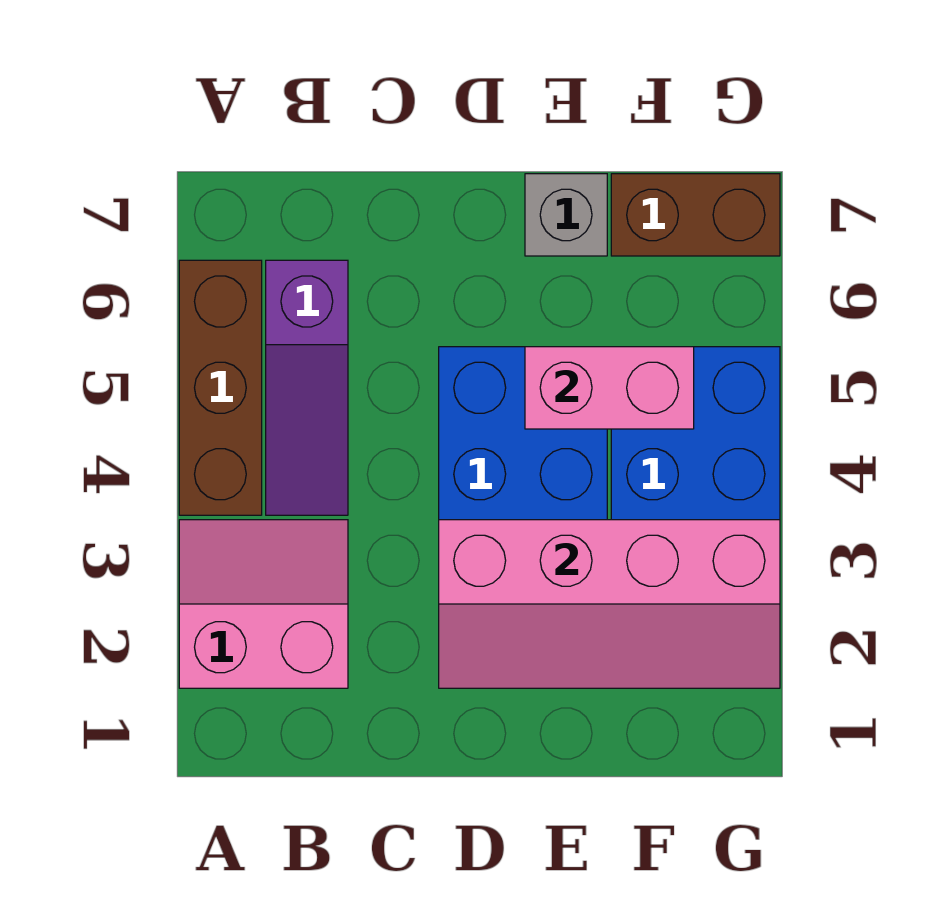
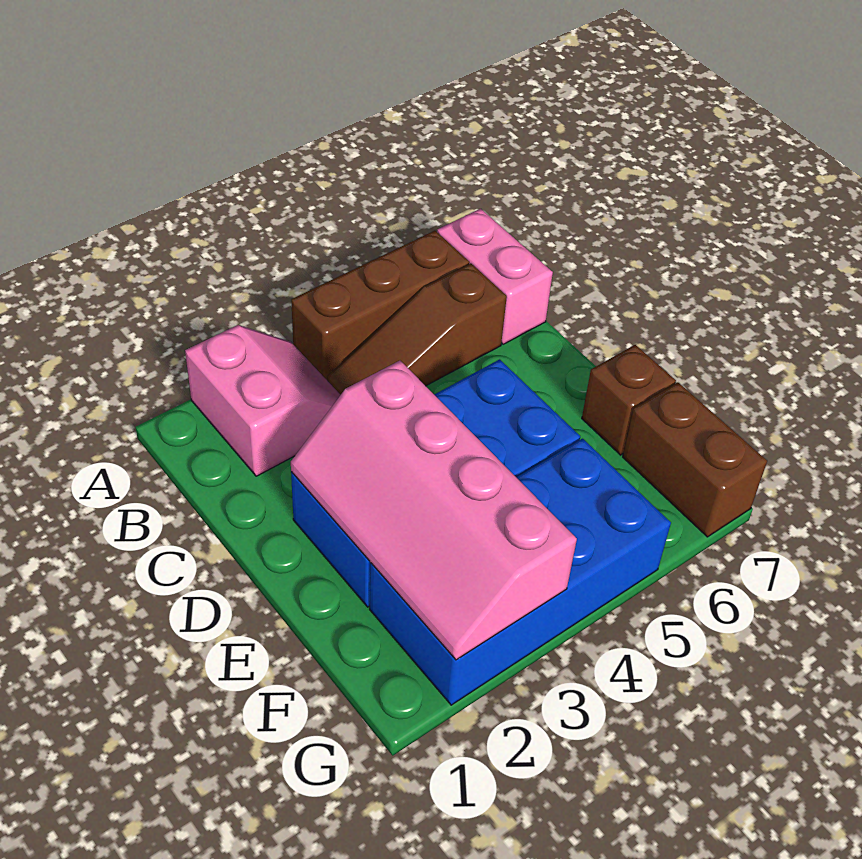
purple slope B4:B6 level 1 top 6 -> brown slope B4:B6 level 1 top 6
pink brick E5:F5 level 2 -> pink brick A7:B7 level 1
grey brick E7 level 1 -> brown brick E7 level 1

